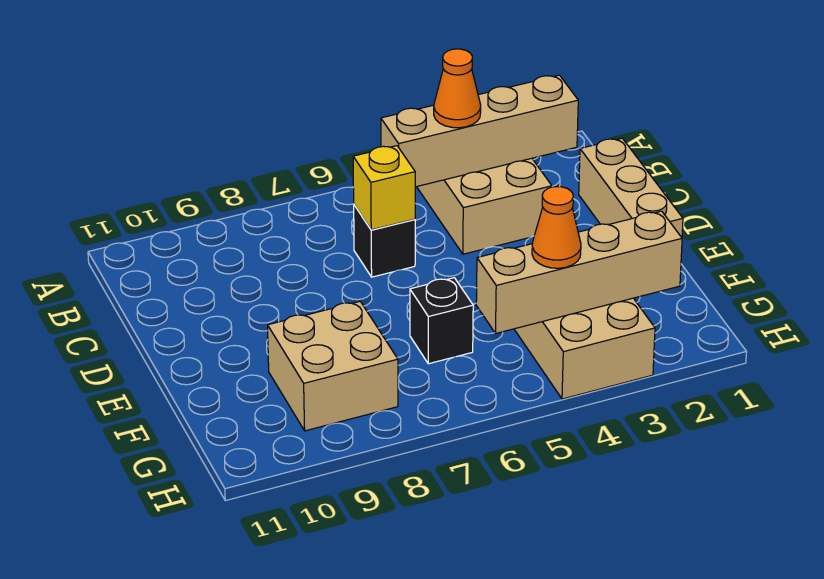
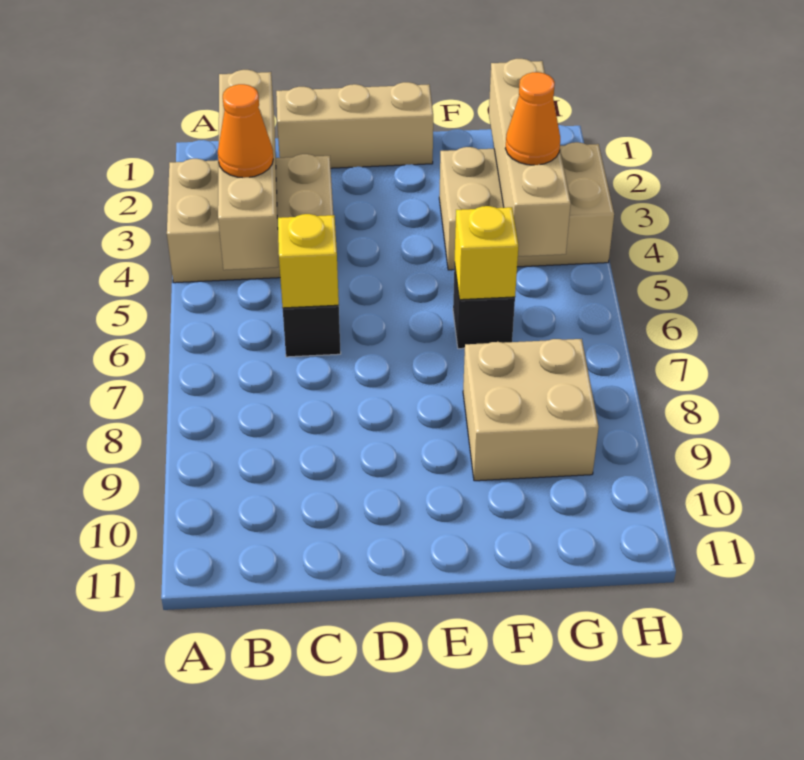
none -> yellow brick F6 level 2

